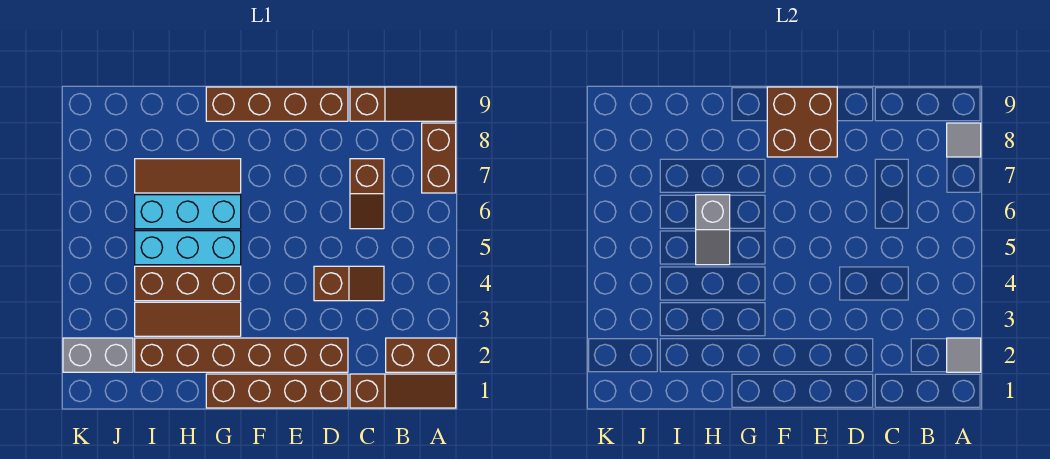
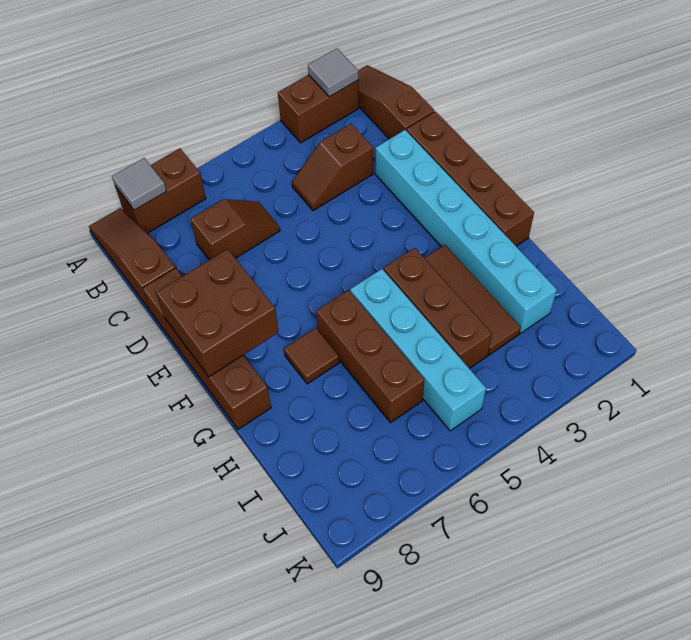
brown brick A2:B2 level 1 -> brown brick A2:A3 level 1
brown slope C4:D4 level 1 top D -> brown slope C3:C4 level 1 top 3
brown brick D2:I2 level 1 -> cyan brick D2:I2 level 1
cyan brick G5:I5 level 1 -> cyan brick G5:J5 level 1
cyan brick G6:I6 level 1 -> brown brick G6:I6 level 1
brown tile G7:I7 level 1 -> brown tile G7 level 1
grey slope H5:H6 level 2 top 6 -> none
grey brick J2:K2 level 1 -> none

